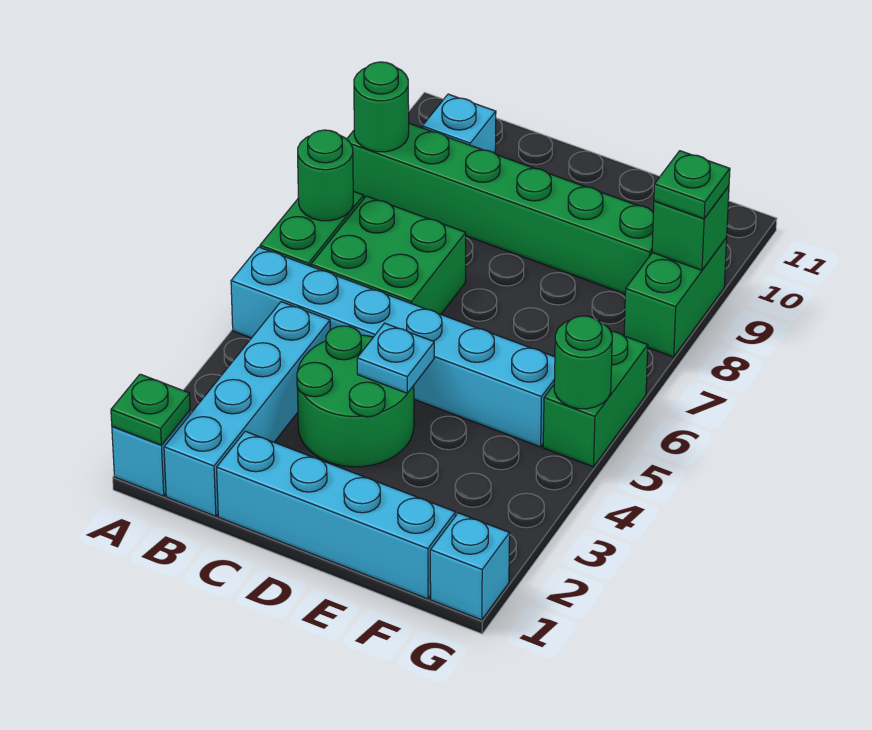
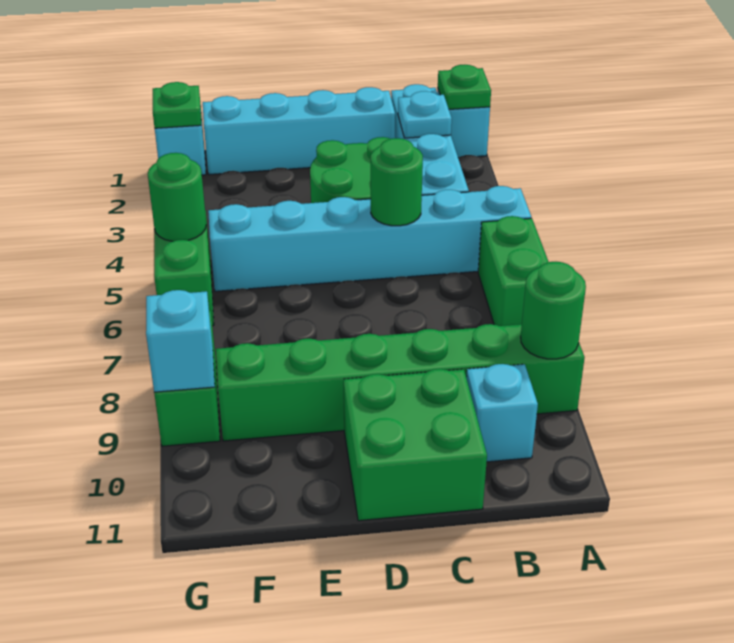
green round brick A7 level 2 -> green round brick C5 level 2
green brick B6:C7 level 1 -> green brick C10:D11 level 1
cyan plate D4 level 2 -> cyan plate B2 level 2
green brick G9 level 2 -> cyan brick G9 level 2
green plate G9 level 3 -> green plate G1 level 2

